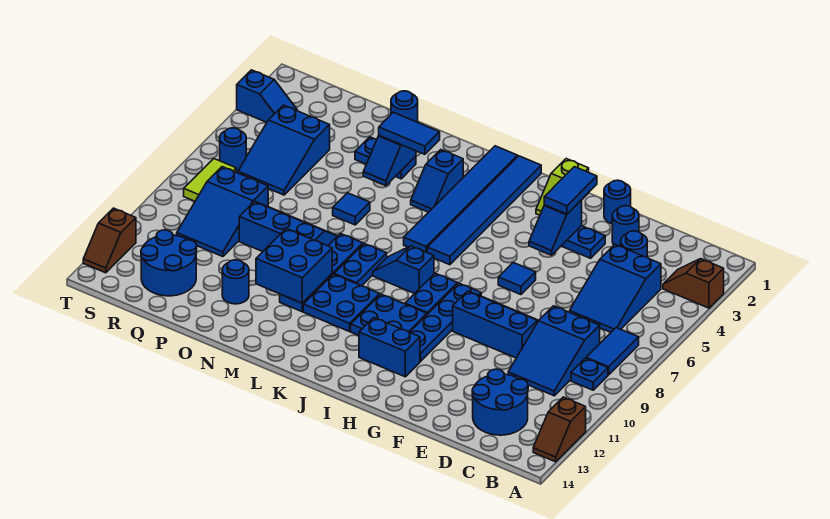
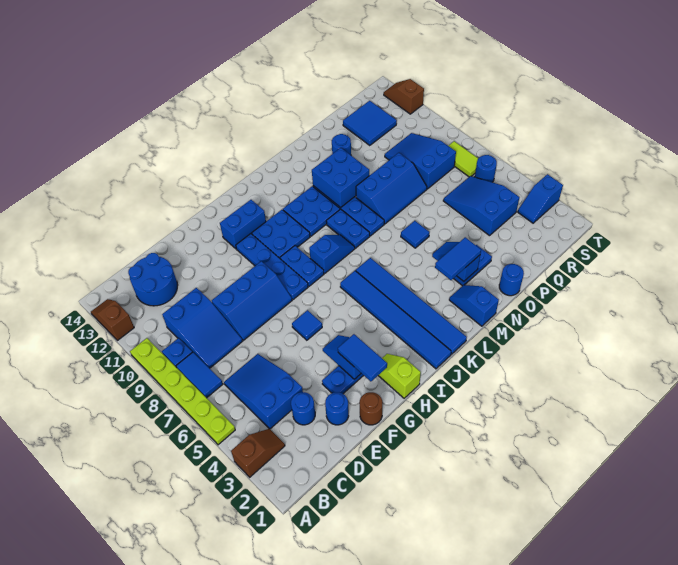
none -> lime plate A5:A10 level 1
blue slope C8:D10 level 1 top 8 -> blue slope C8:D10 level 1 top 10
blue round brick F1 level 1 -> brown round brick F1 level 1
blue slope L3:L4 level 1 top 3 -> blue slope M1:M2 level 1 top 1
blue round brick Q12:R13 level 1 -> blue tile Q12:R13 level 1

